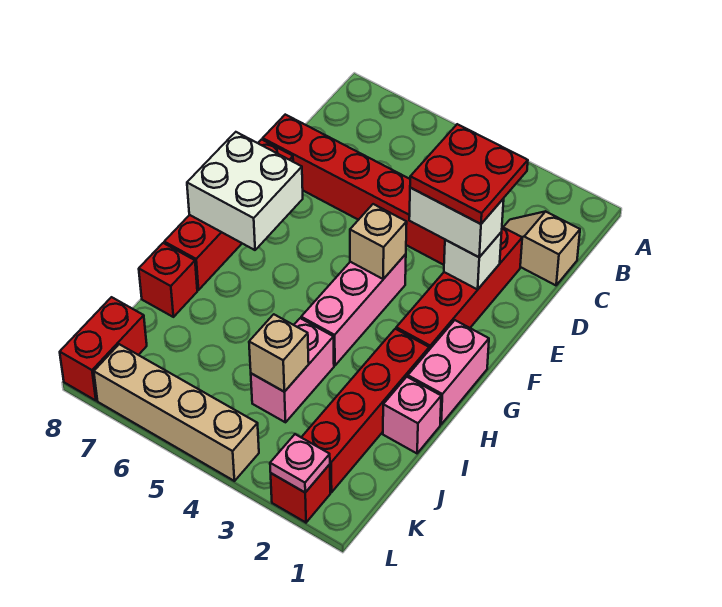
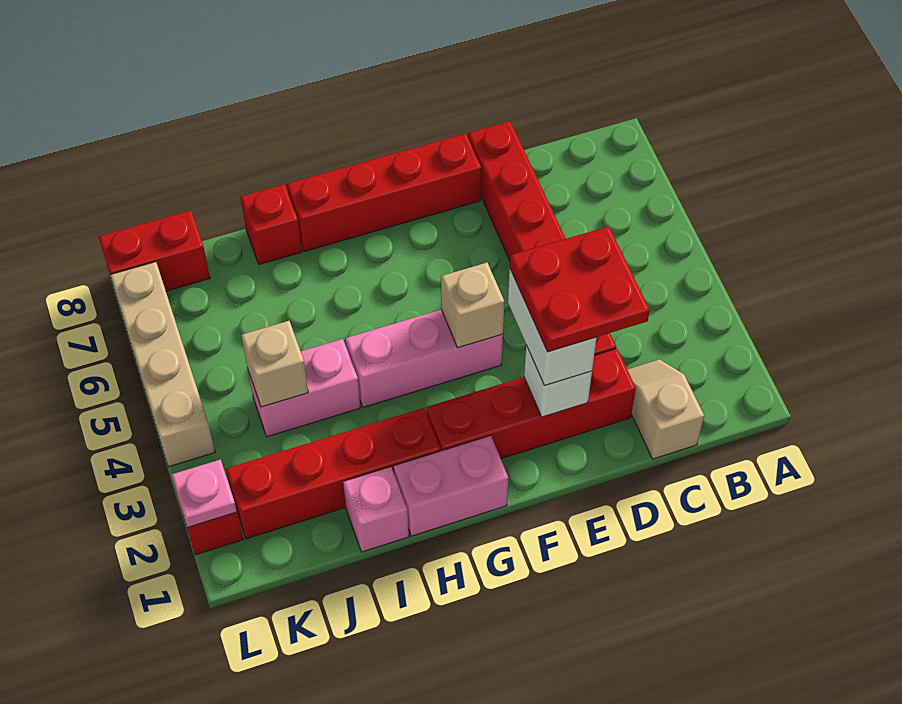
white brick F7:G8 level 2 -> none

